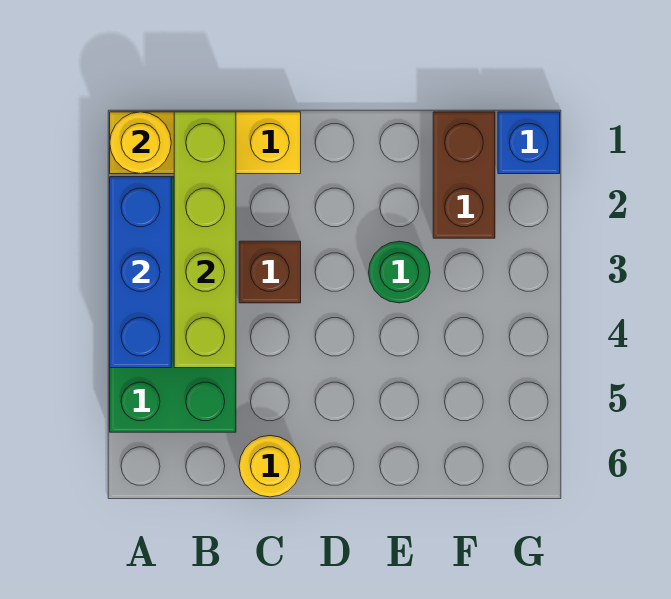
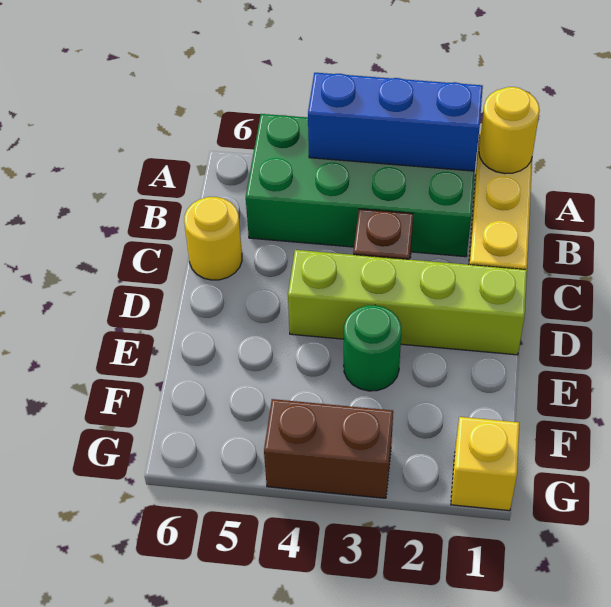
lime brick B1:B4 level 2 -> lime brick D1:D4 level 1
brown brick F1:F2 level 1 -> brown brick G3:G4 level 1
blue brick G1 level 1 -> yellow brick G1 level 1

